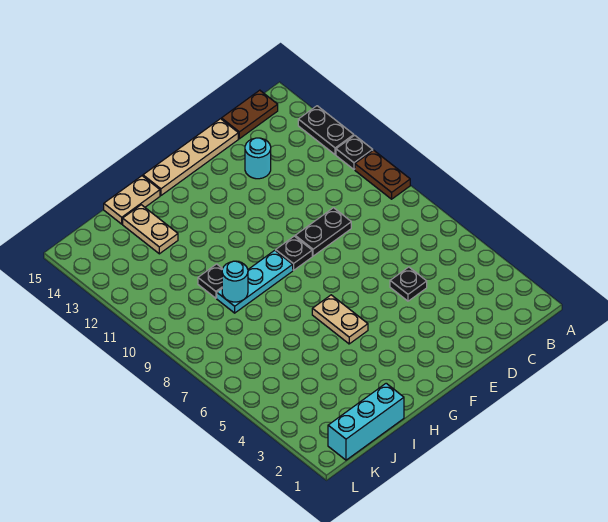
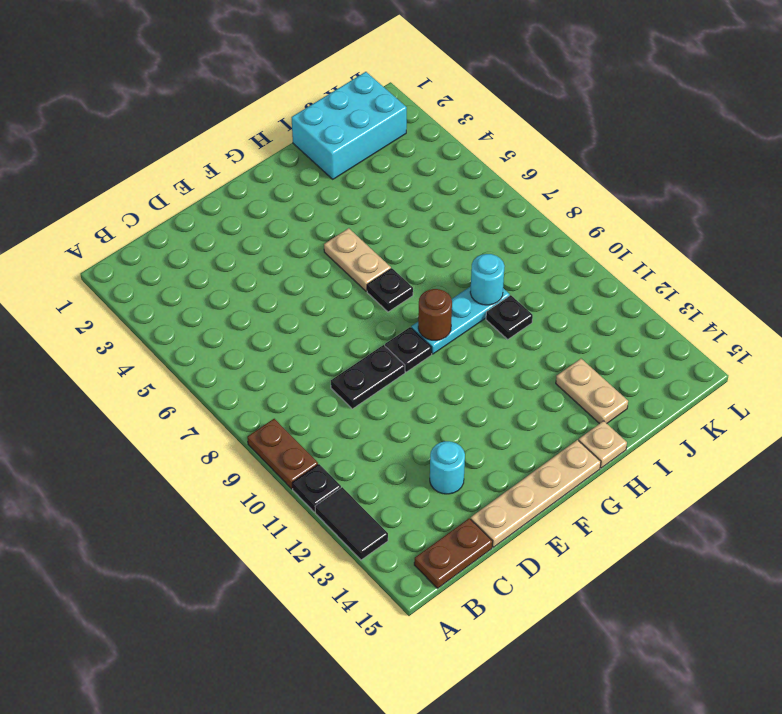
black plate A12:A13 level 1 -> black tile A12:A13 level 1
black plate D5 level 1 -> black plate G7 level 1
none -> brown round brick G9 level 2
tan plate H15:I15 level 1 -> tan plate H15 level 1
cyan brick I1:K1 level 1 -> cyan brick I1:K2 level 1

